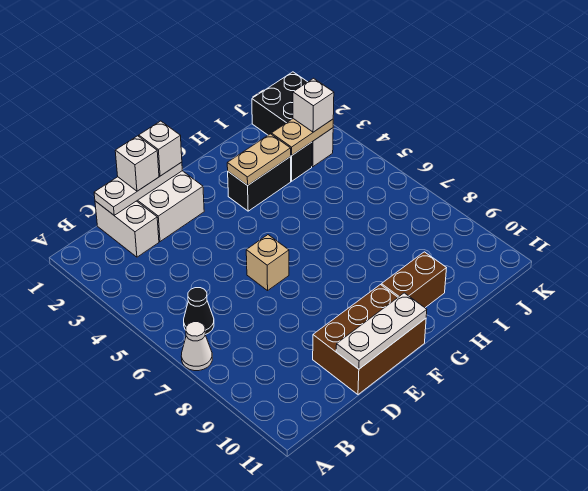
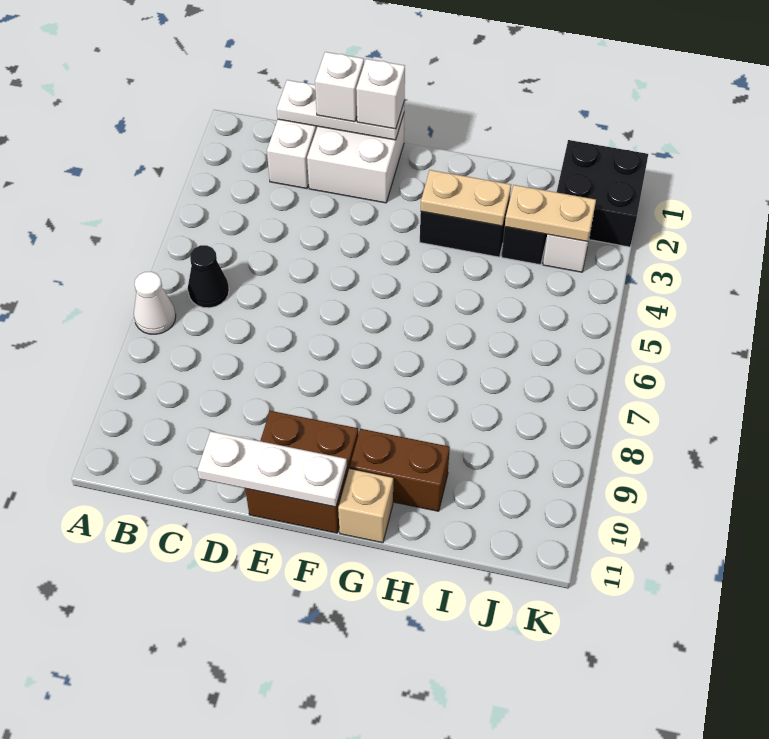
brown brick D10:F11 level 1 -> brown brick E10:F11 level 1
tan brick E6 level 1 -> tan brick G11 level 1
white brick J3 level 3 -> none

